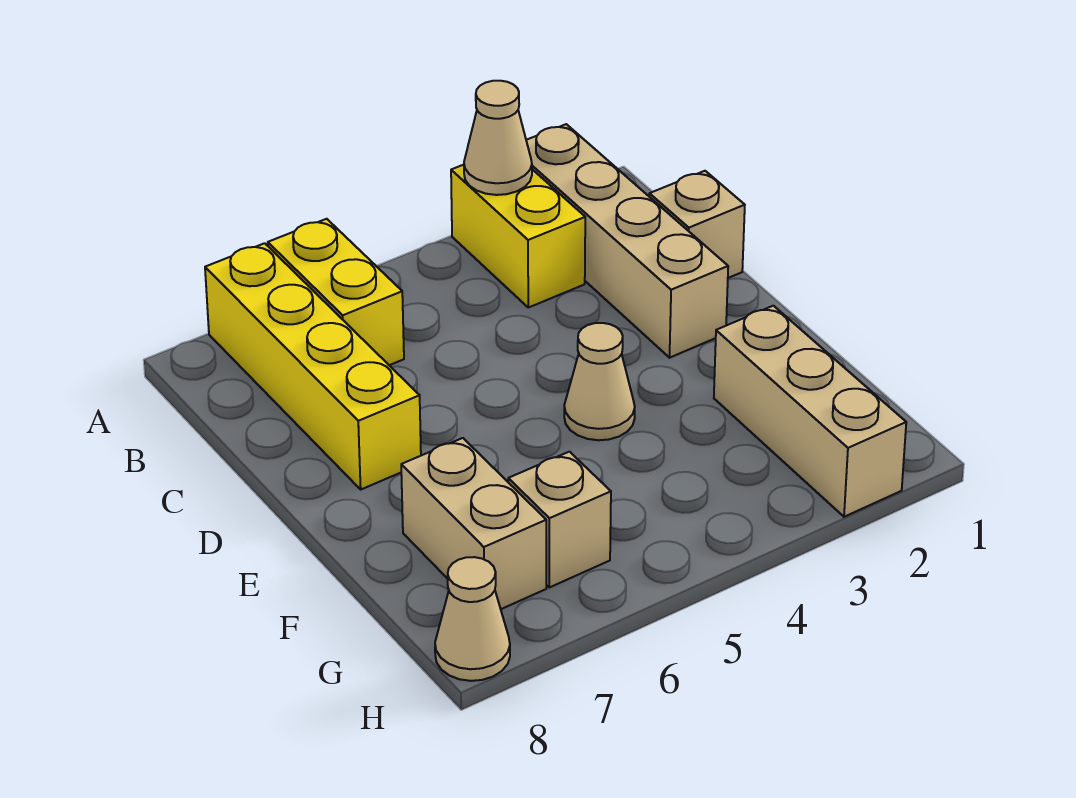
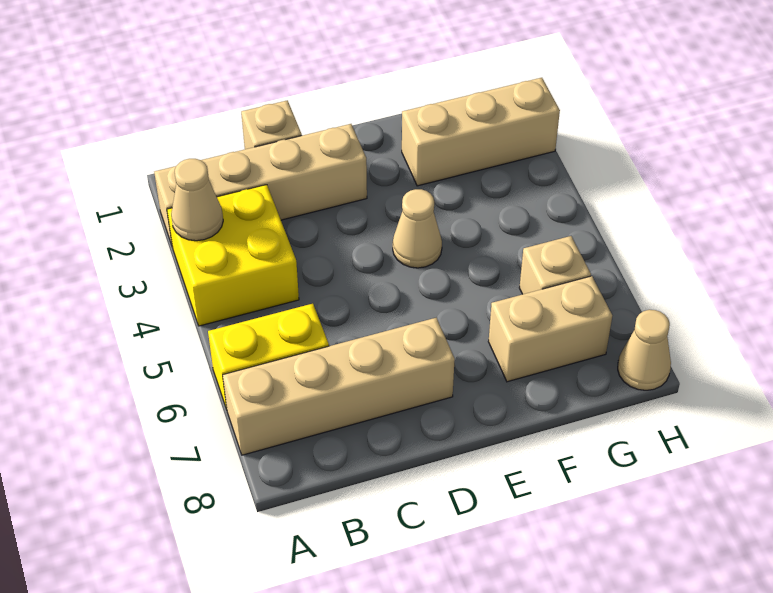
yellow brick A3:B3 level 1 -> yellow brick A3:B4 level 1
yellow brick A7:D7 level 1 -> tan brick A7:D7 level 1

